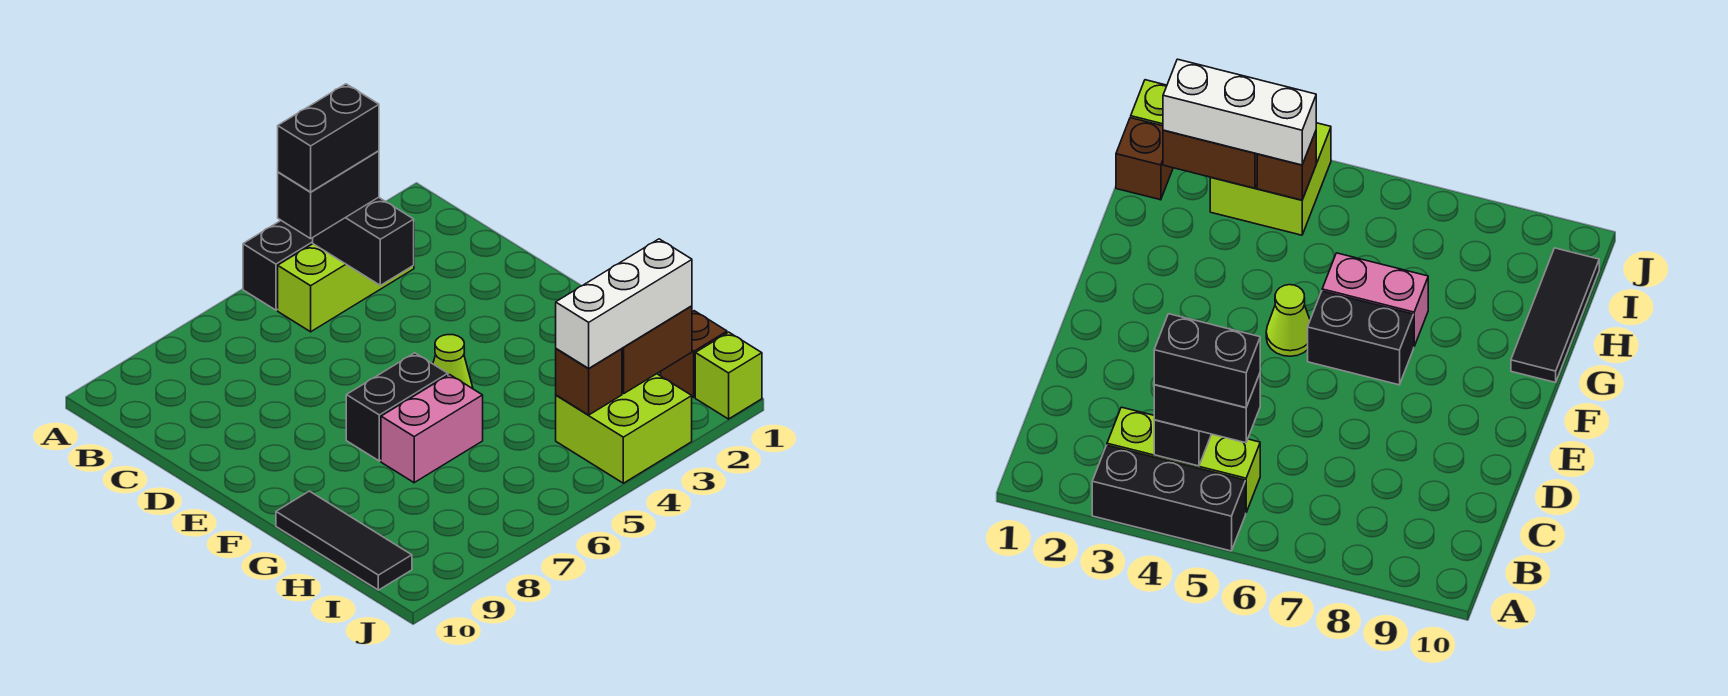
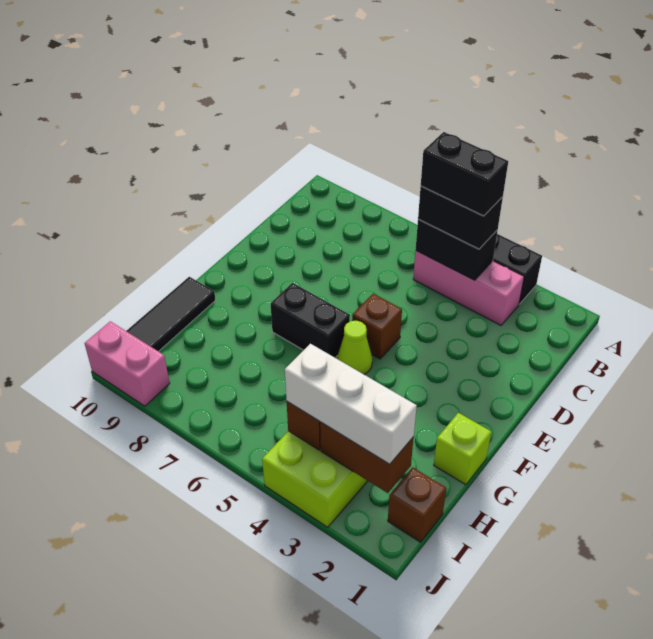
lime brick B3:B5 level 1 -> pink brick B3:B5 level 1
black brick B4:C4 level 2 -> black brick B4:B5 level 2
none -> brown brick E5 level 1
pink brick G6:G7 level 1 -> pink brick J9:J10 level 1
lime brick J1 level 1 -> lime brick G1 level 1

